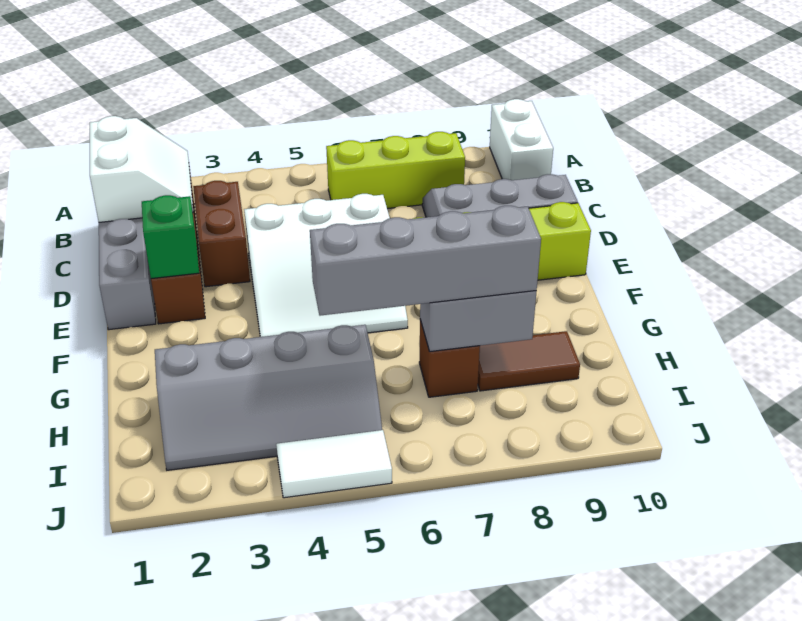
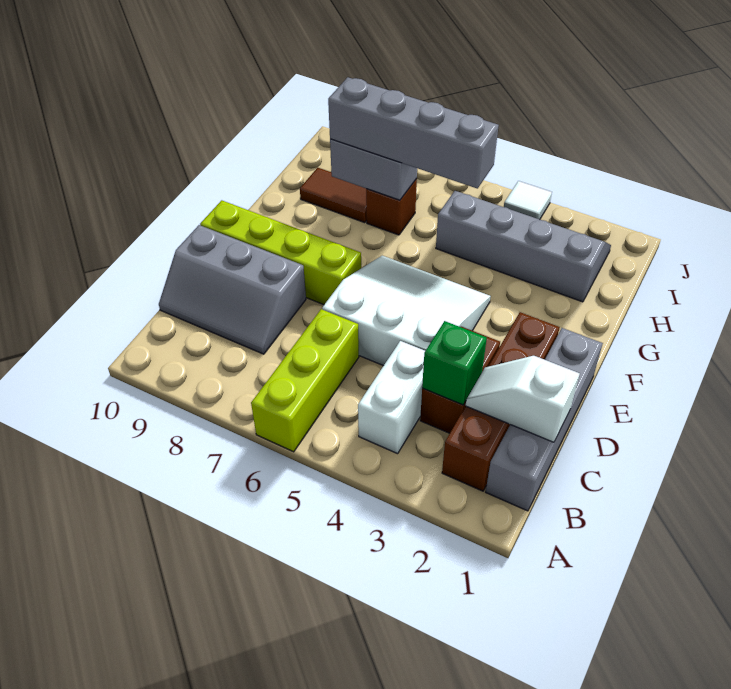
white brick A10:B10 level 1 -> white brick B4:C4 level 1
white slope B1:C2 level 2 top 1 -> white slope C1:C2 level 2 top 1
lime brick B6:B8 level 1 -> lime brick A6:C6 level 1
green brick E2 level 2 -> green brick C3 level 2
white tile J4:J5 level 1 -> white tile J4 level 1

